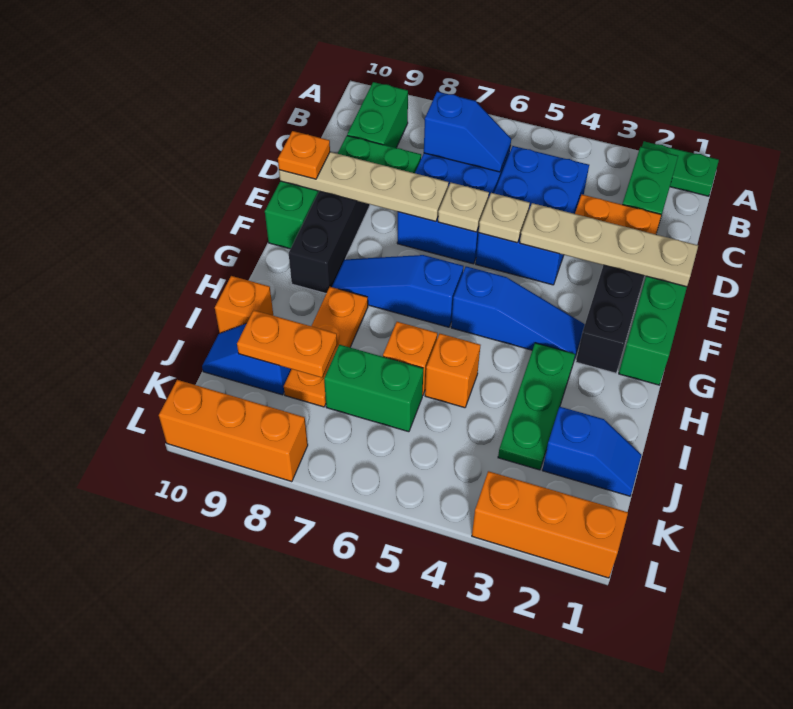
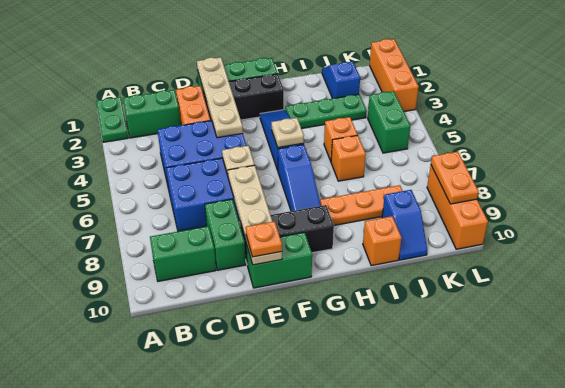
blue slope C6:C7 level 2 top 7 -> none
tan plate E5 level 2 -> tan plate G5 level 2
green brick J6:J7 level 1 -> green brick K4:K5 level 1
orange plate J8:J9 level 2 -> orange plate L8:L9 level 2

